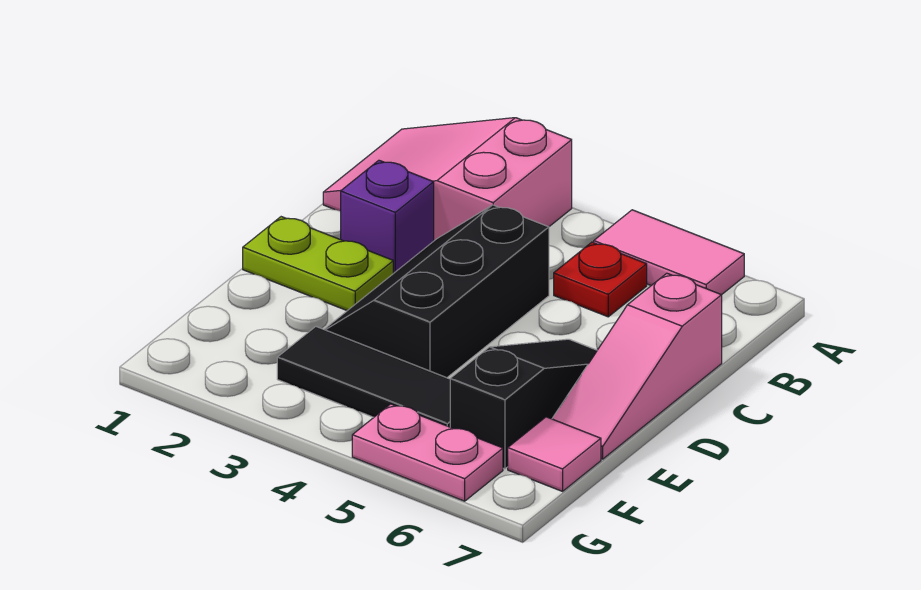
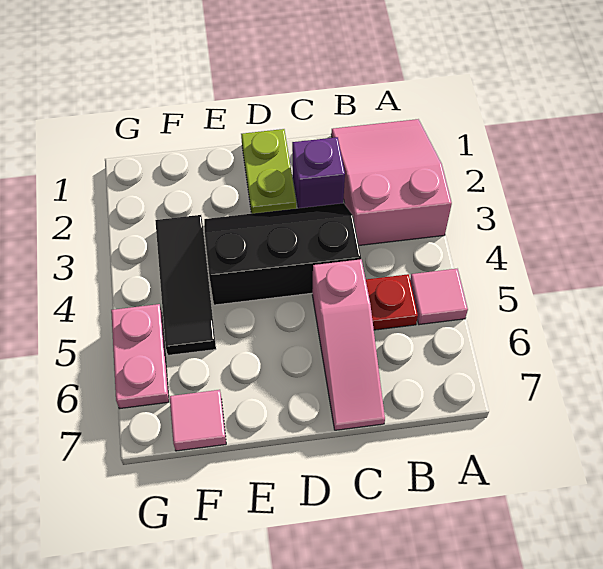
pink tile A5:A6 level 1 -> pink tile A5 level 1
pink slope C7:E7 level 1 top C -> pink slope C5:C7 level 1 top 5
black slope D6:F6 level 1 top F -> none

